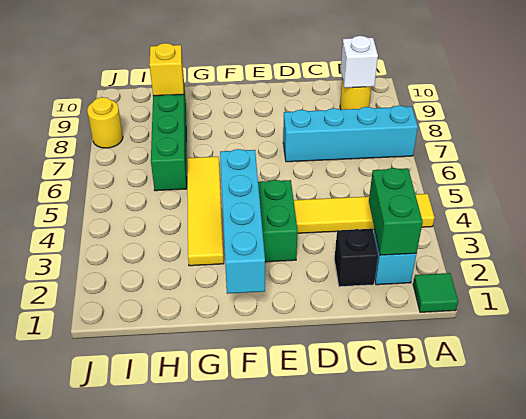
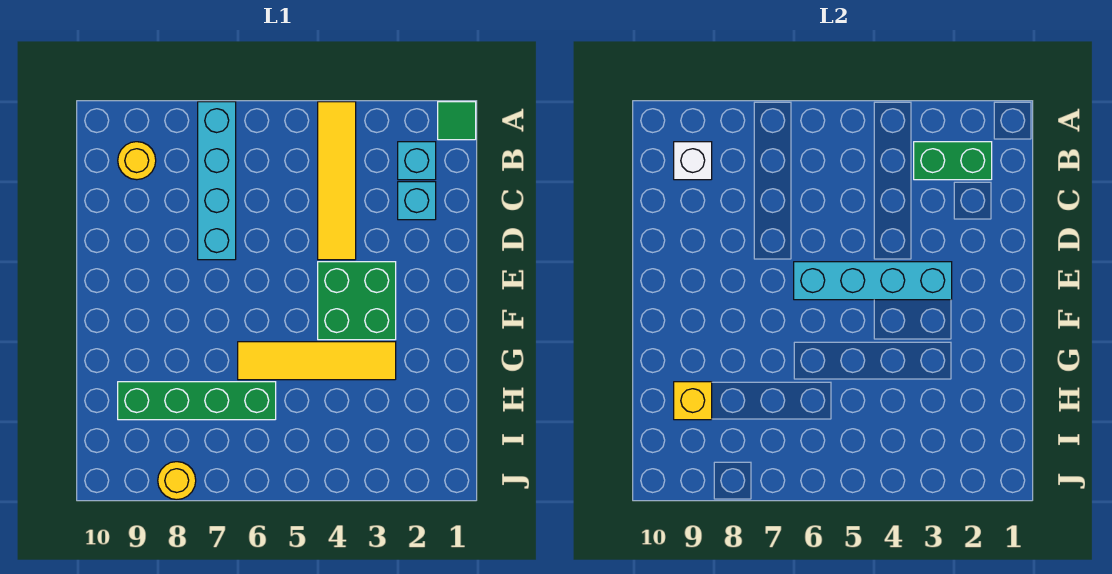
black brick C2 level 1 -> cyan brick C2 level 1
cyan brick F1:F4 level 2 -> cyan brick E3:E6 level 2

